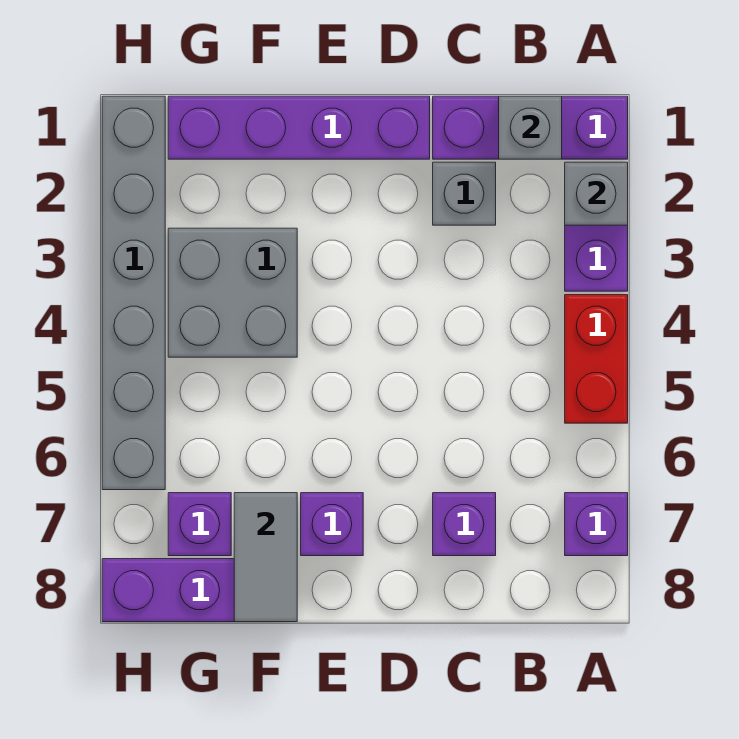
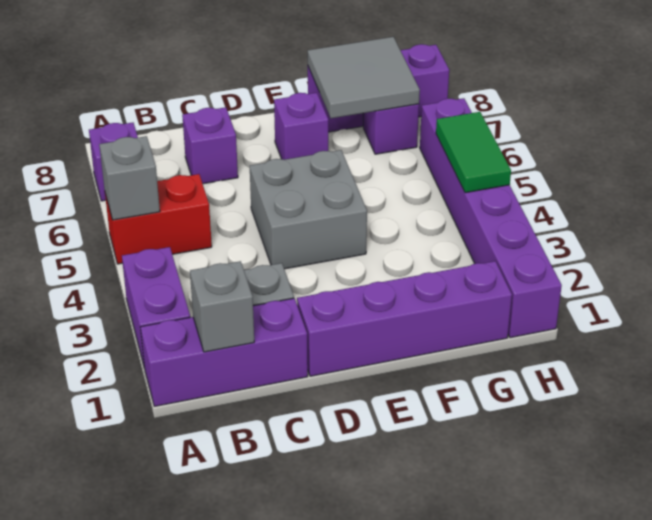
grey brick A2 level 2 -> grey brick A5 level 2
red brick A4:A5 level 1 -> red brick A5:B5 level 1
grey brick F3:G4 level 1 -> grey brick D4:E5 level 1
grey tile F7:F8 level 2 -> grey tile F7:G8 level 2
grey brick H1:H6 level 1 -> purple brick H1:H6 level 1
none -> green tile H4:H5 level 2

